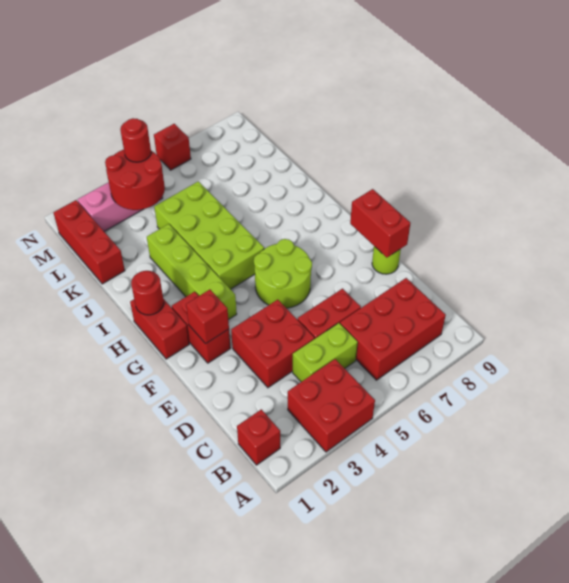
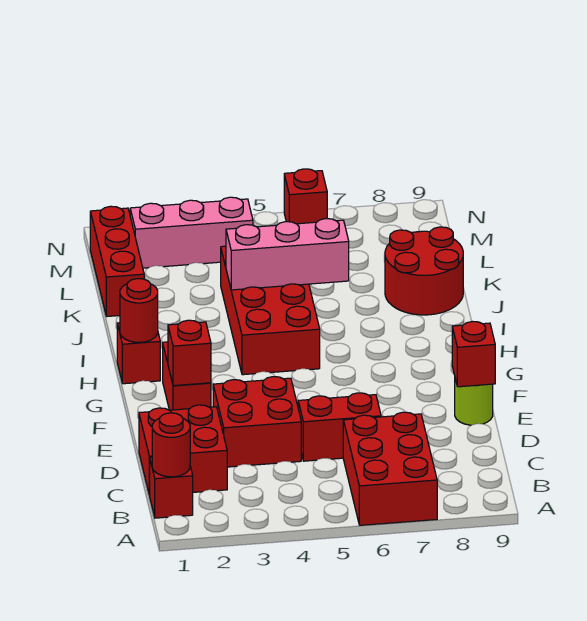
red brick A3:B4 level 1 -> red brick C1:D2 level 1
red brick B6:C8 level 1 -> red brick A6:C7 level 1
lime brick C4:C5 level 1 -> none
red brick E9:F9 level 2 -> red brick E9 level 2
lime round brick F5:G6 level 1 -> none
red brick G1:H1 level 1 -> red brick H1 level 1
lime brick G3:J3 level 1 -> none
lime brick H4:K5 level 1 -> red brick H4:K5 level 1
none -> pink brick J4:J6 level 2
red round brick L3:M4 level 2 -> red round brick J8:K9 level 1
red round brick M4 level 3 -> red round brick B1 level 2

